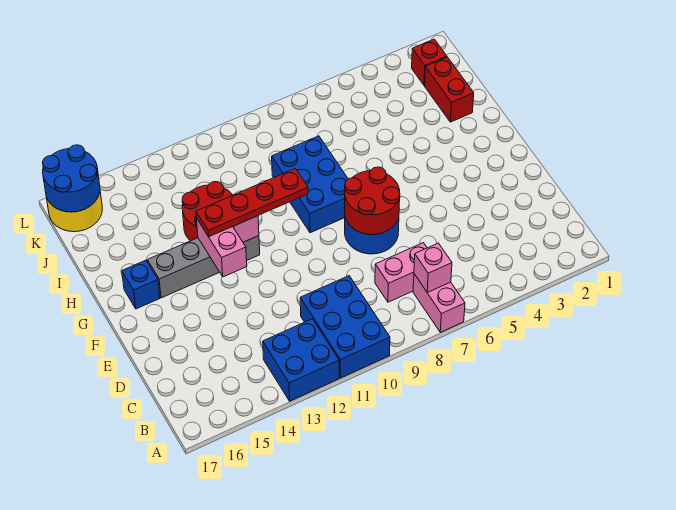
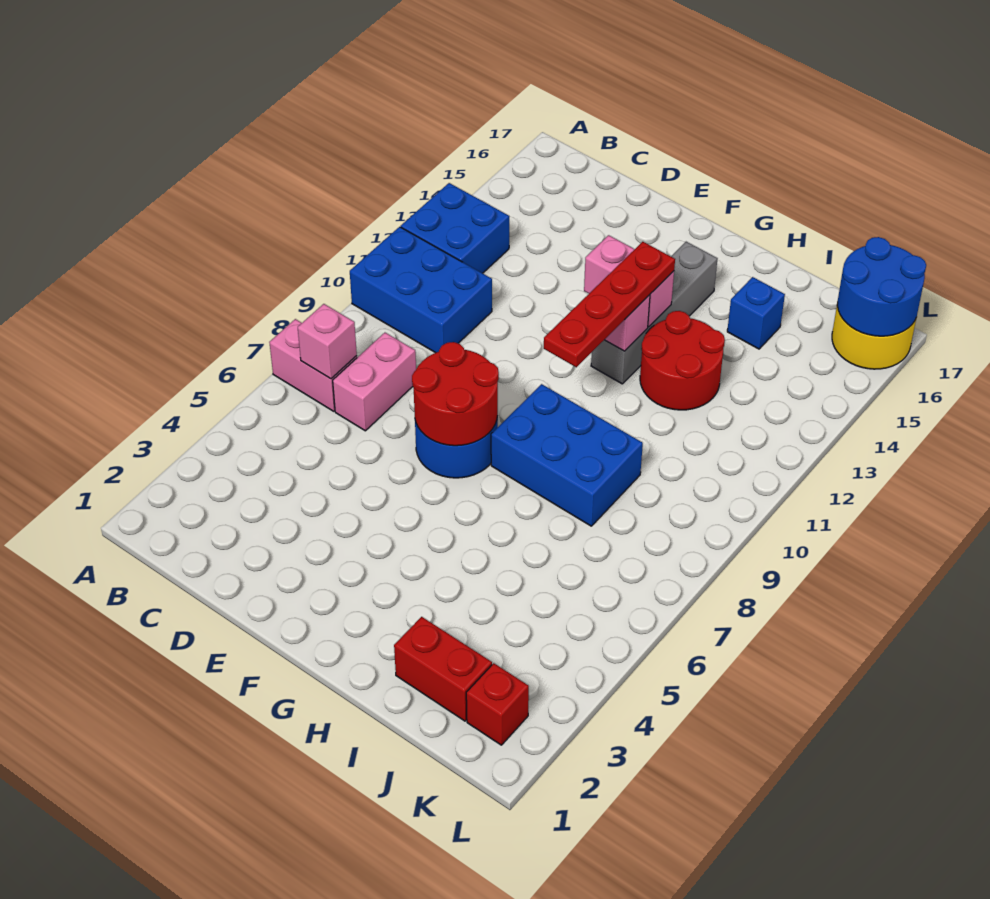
blue brick G16 level 1 -> blue brick I15 level 1

